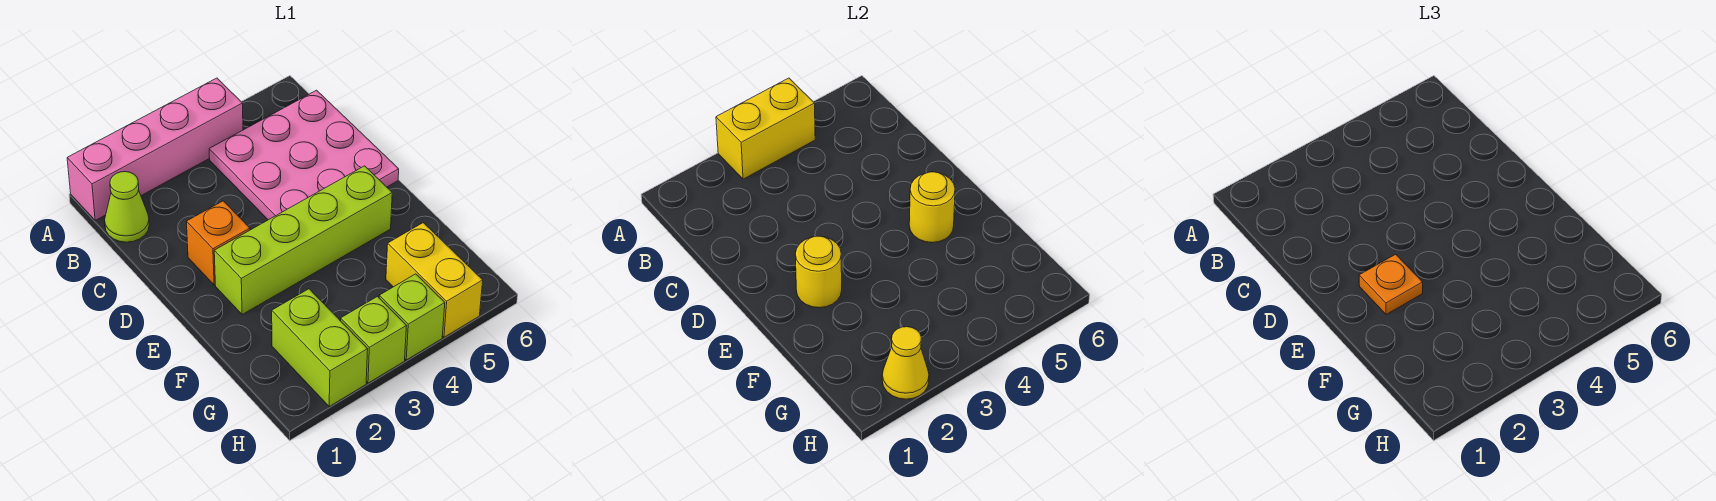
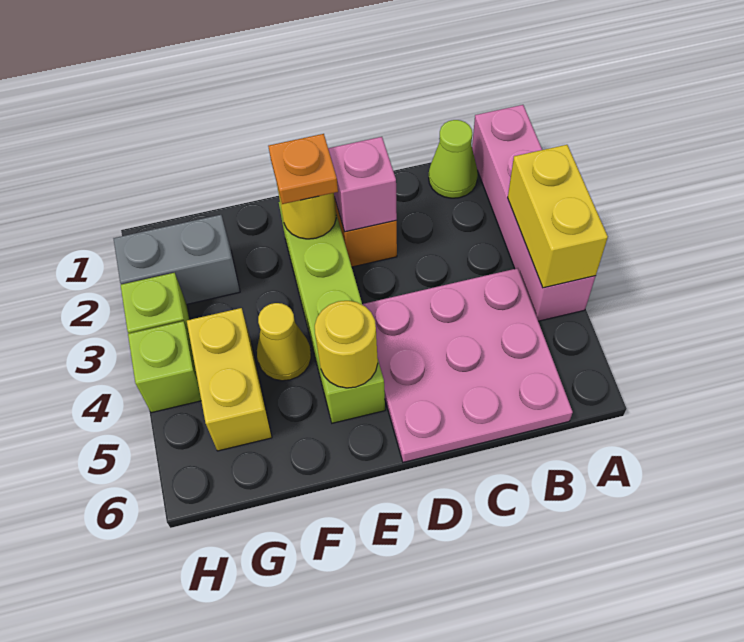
none -> pink brick D2 level 2
lime brick G2:H2 level 1 -> grey brick G2:H2 level 1
yellow brick G5:H5 level 1 -> yellow brick G4:G5 level 1
yellow cone H2 level 2 -> yellow cone F4 level 1

